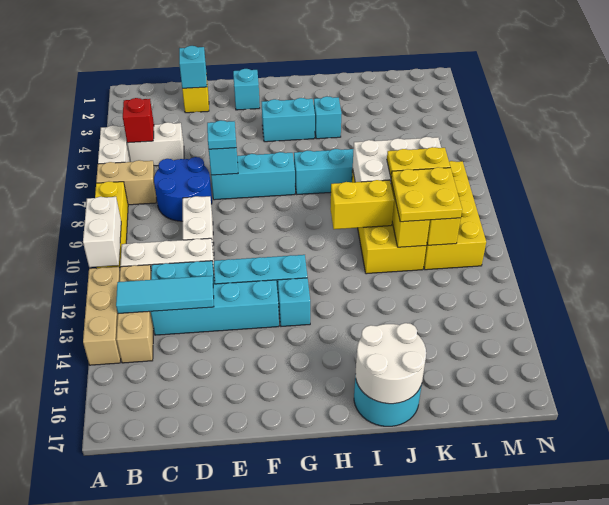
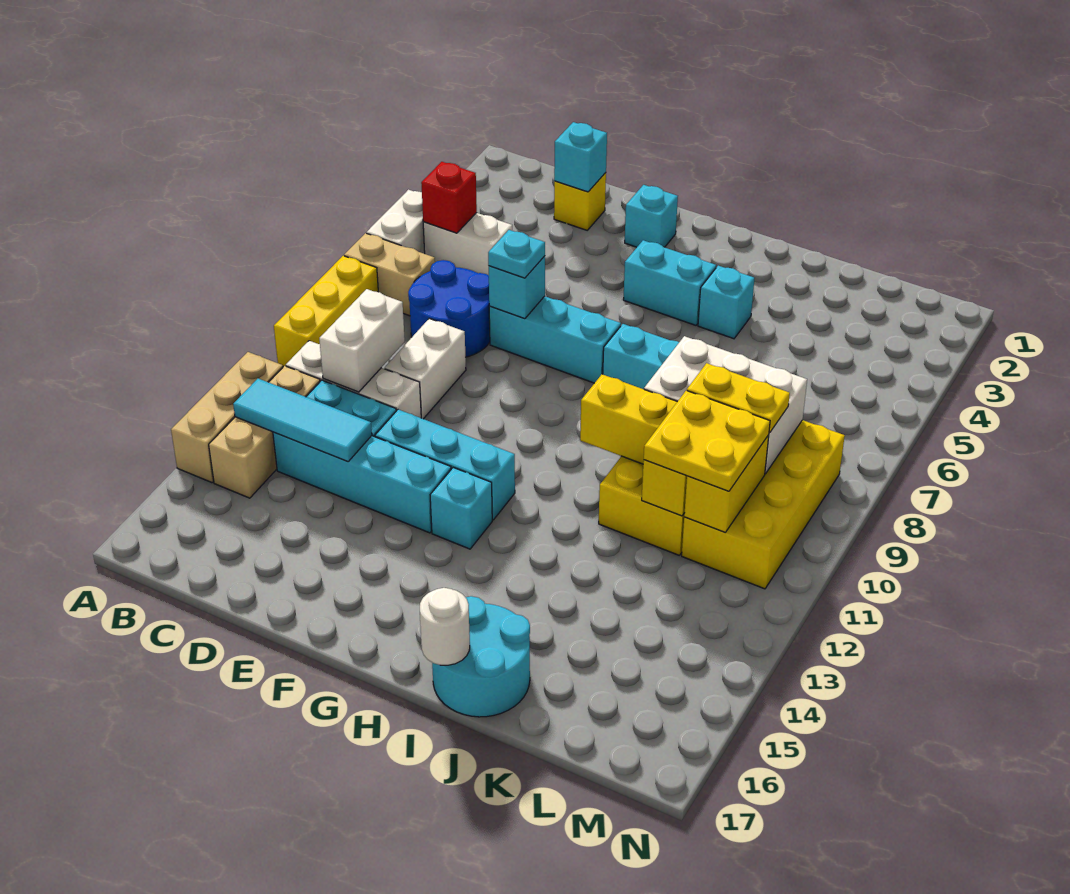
white brick A10:A11 level 2 -> white brick C10:C11 level 2
white round brick I16:J17 level 2 -> white round brick I17 level 2

